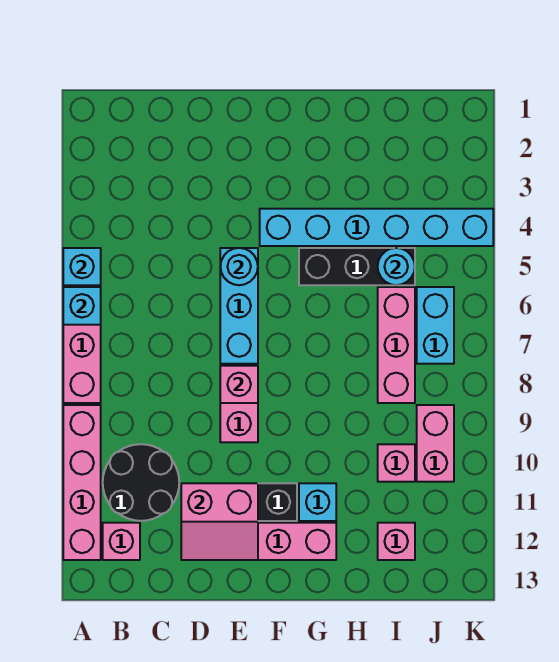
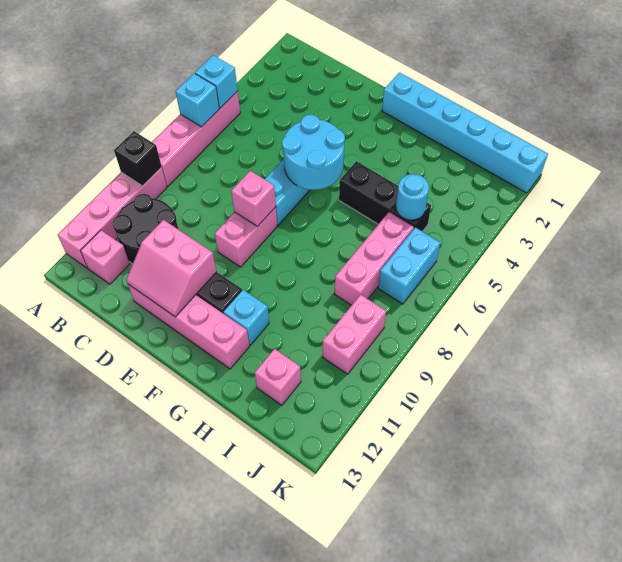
none -> black brick A9 level 2
cyan round brick E5 level 2 -> cyan round brick E5:F6 level 2
cyan brick F4:K4 level 1 -> cyan brick F1:K1 level 1
pink brick I10 level 1 -> none

